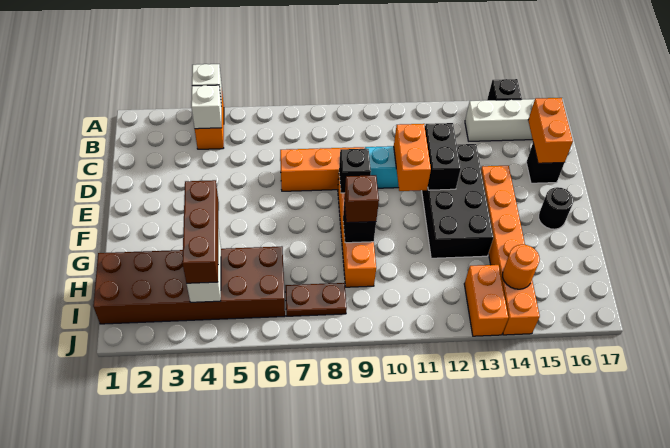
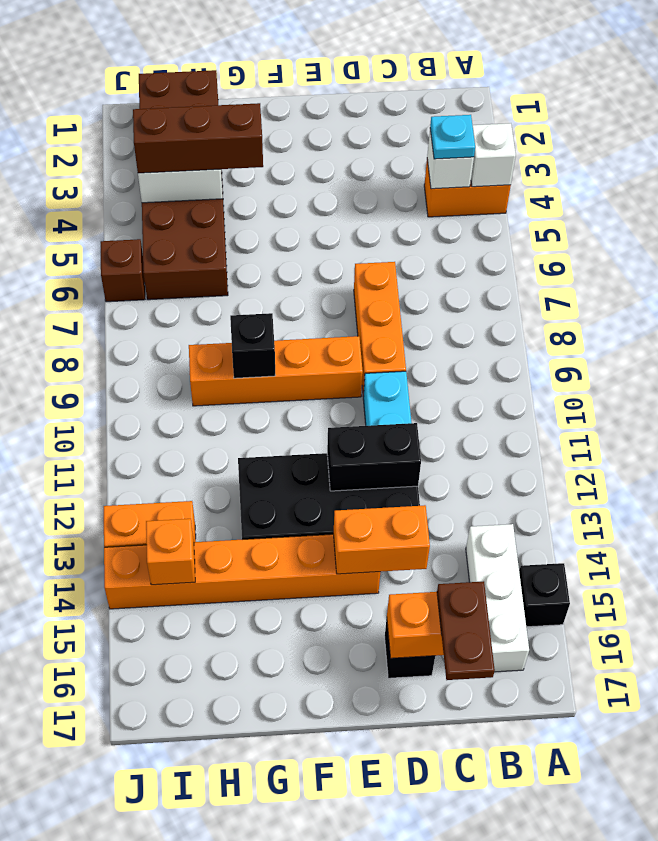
none -> cyan plate B4 level 3
orange brick D11:E11 level 2 -> orange brick D14:E14 level 2
black brick E9 level 2 -> none
black round brick F16 level 1 -> none
brown brick G9 level 3 -> brown brick J6 level 1
brown plate I7:I8 level 1 -> brown plate C16:C17 level 3
orange round brick I14 level 2 -> orange brick I14 level 2

